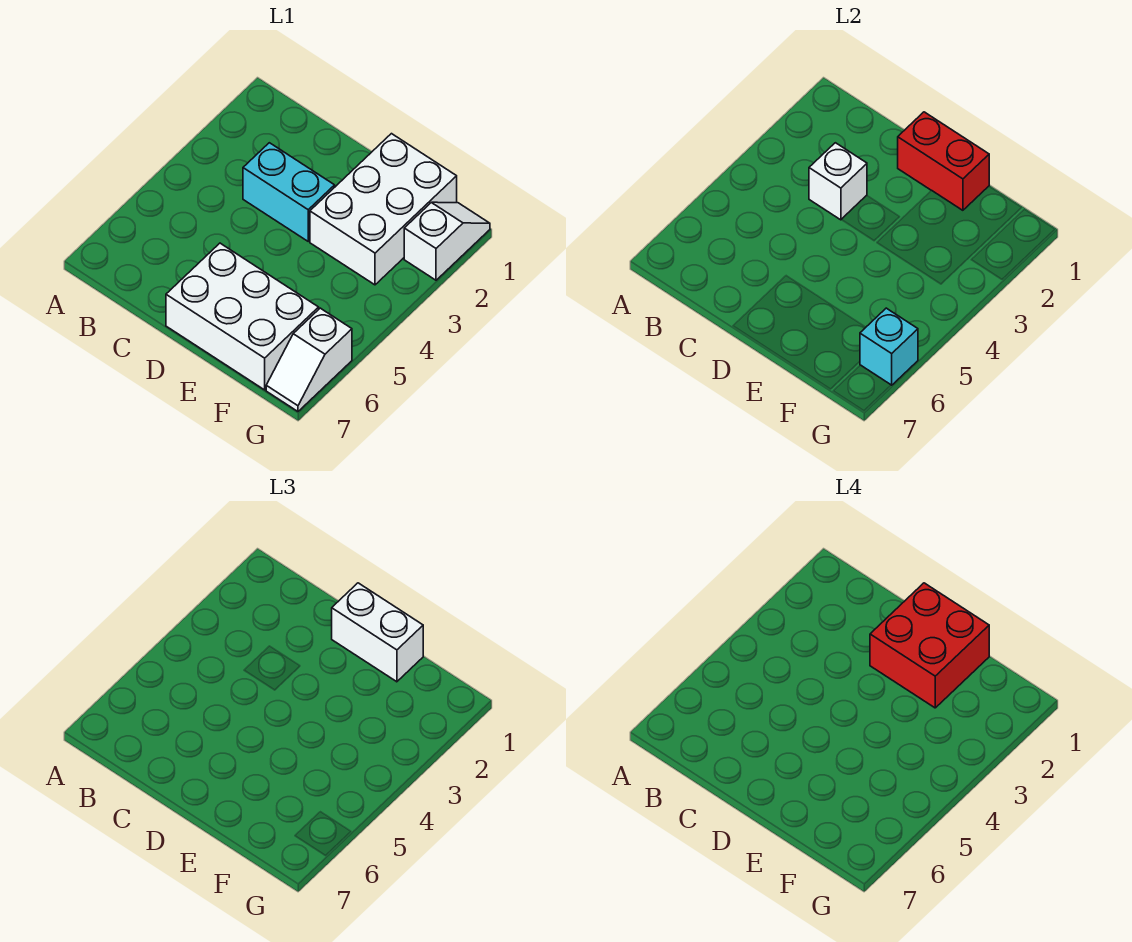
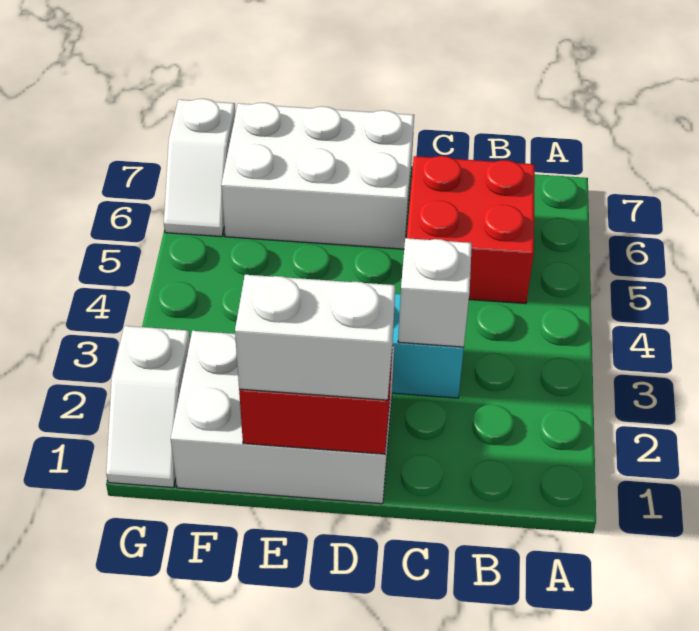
red brick D1:E2 level 4 -> red brick B5:C6 level 1
white brick E1:F3 level 1 -> white brick D1:F2 level 1
white slope G6:G7 level 1 top 6 -> white slope G6:G7 level 1 top 7
cyan brick G6 level 2 -> none

